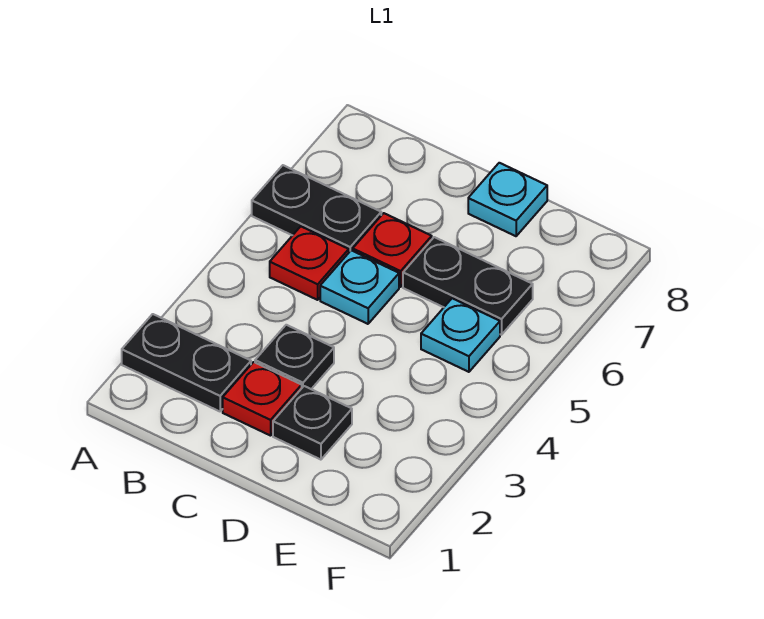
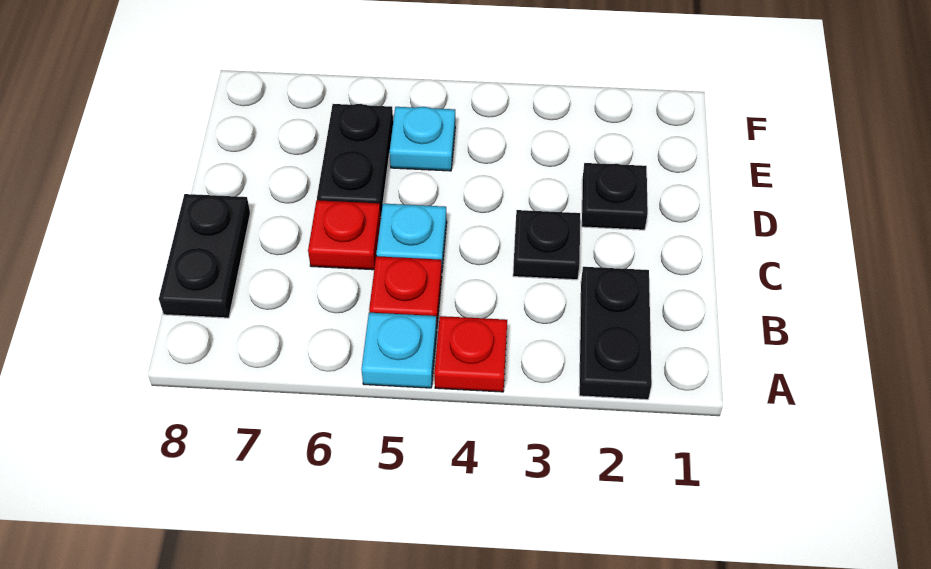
black plate A6:B6 level 1 -> black plate B8:C8 level 1
red plate C2 level 1 -> red plate A4 level 1
cyan plate D8 level 1 -> cyan plate A5 level 1

